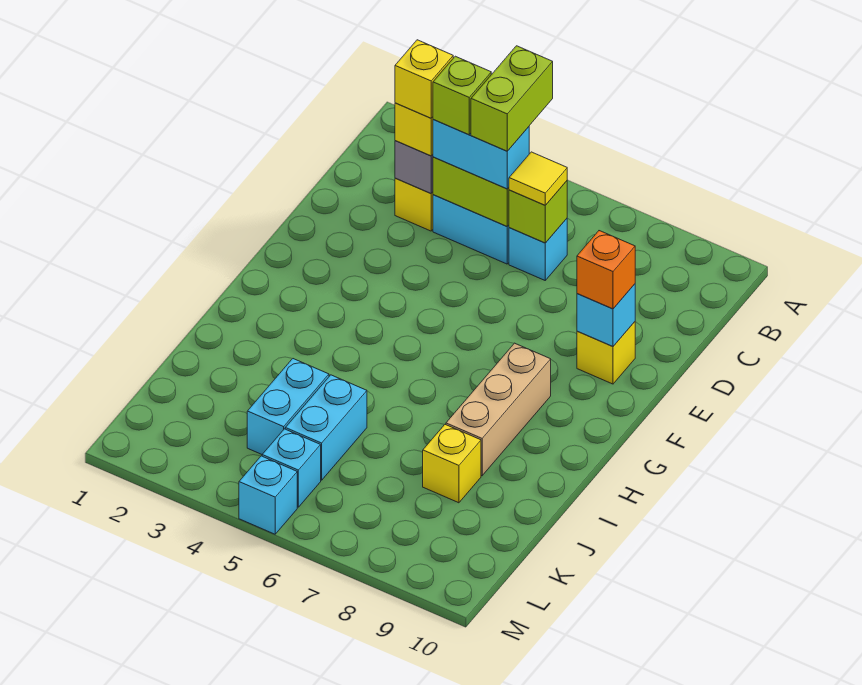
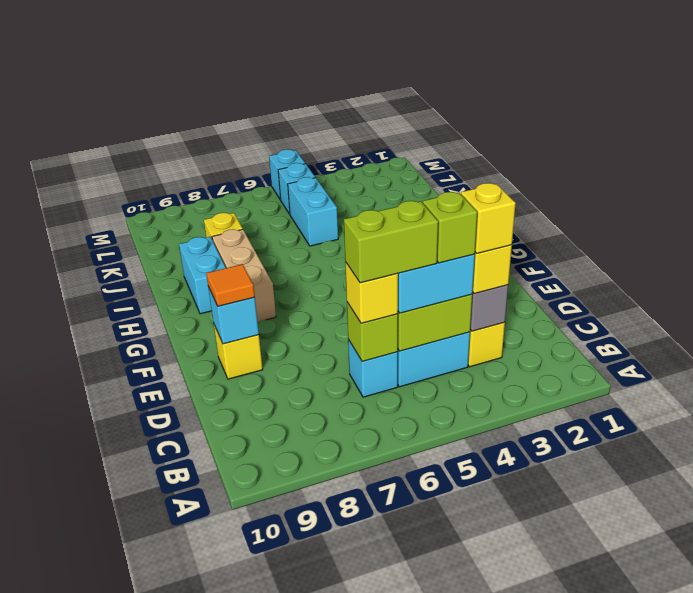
lime brick B5:C5 level 4 -> lime brick C5:C6 level 4
yellow tile C6 level 3 -> yellow brick C6 level 3
orange brick E9 level 3 -> orange tile E9 level 3
cyan brick J4:K4 level 1 -> cyan brick H9:I9 level 1

